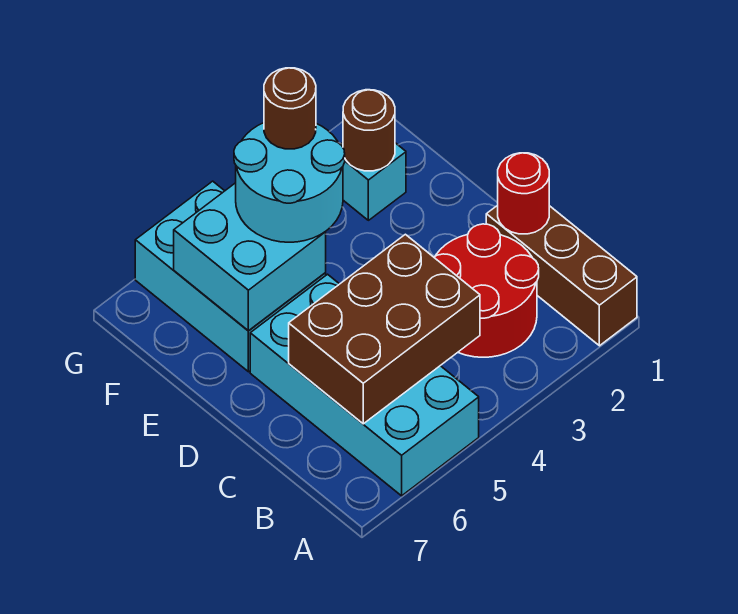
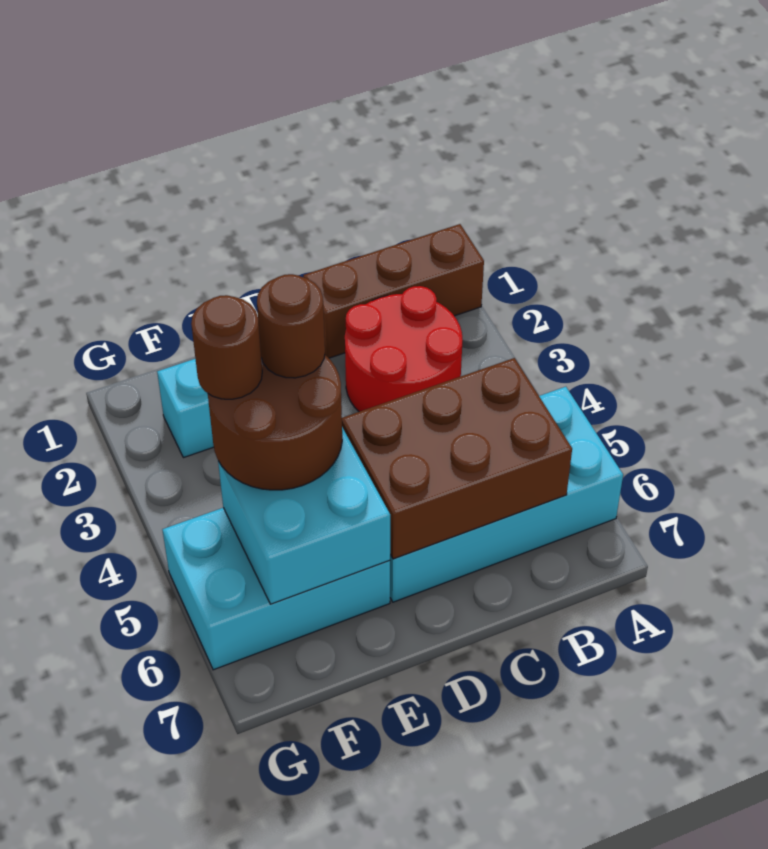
brown brick B4:C6 level 2 -> brown brick B5:D6 level 2
red round brick C1 level 2 -> none
cyan round brick E4:F5 level 3 -> brown round brick E4:F5 level 3
brown round brick F2 level 2 -> brown round brick E4 level 4

